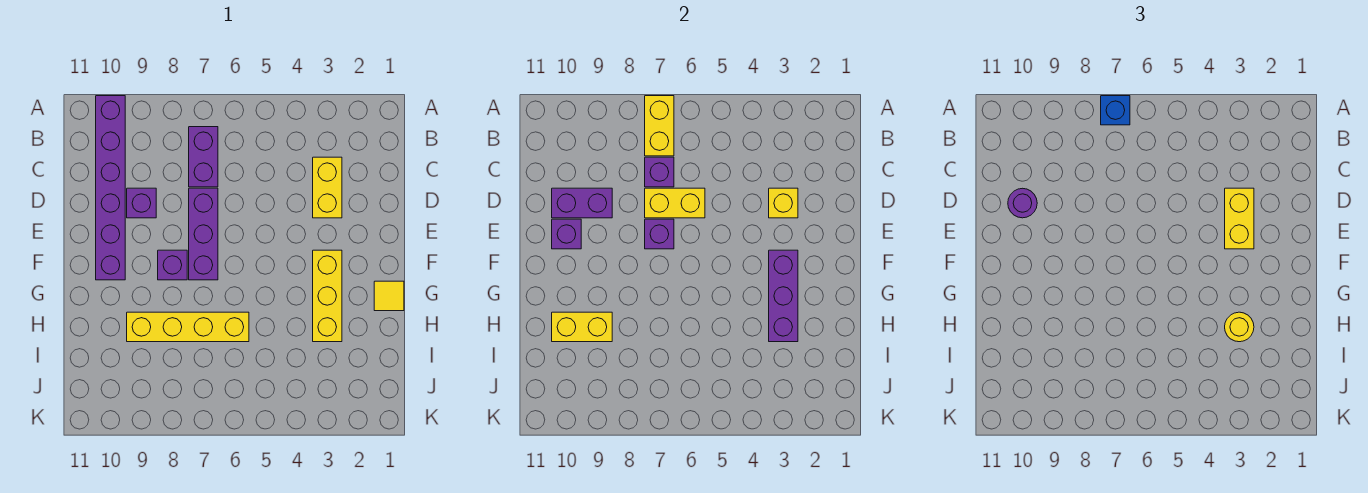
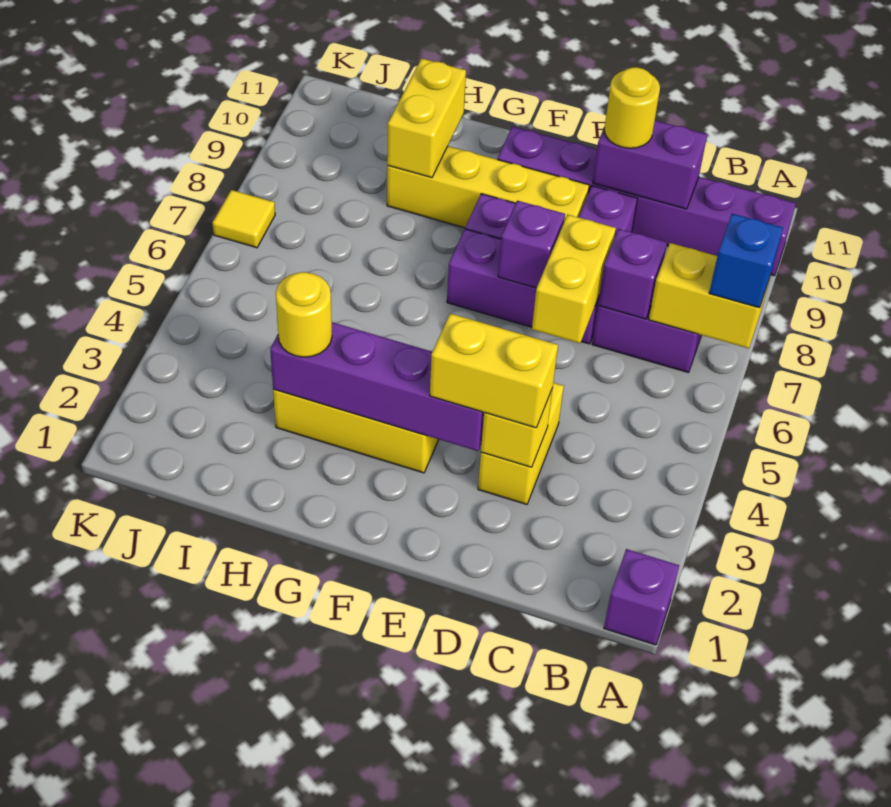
yellow brick C3:D3 level 1 -> yellow brick D3:D4 level 1
purple brick D9:D10 level 2 -> purple brick C10:D10 level 2
purple round brick D10 level 3 -> yellow round brick D10 level 3
purple brick E10 level 2 -> purple brick A1 level 1
purple brick F3:H3 level 2 -> purple brick E3:H3 level 2
yellow tile G1 level 1 -> yellow tile K7 level 1
yellow brick H6:H9 level 1 -> yellow brick E9:H9 level 1

